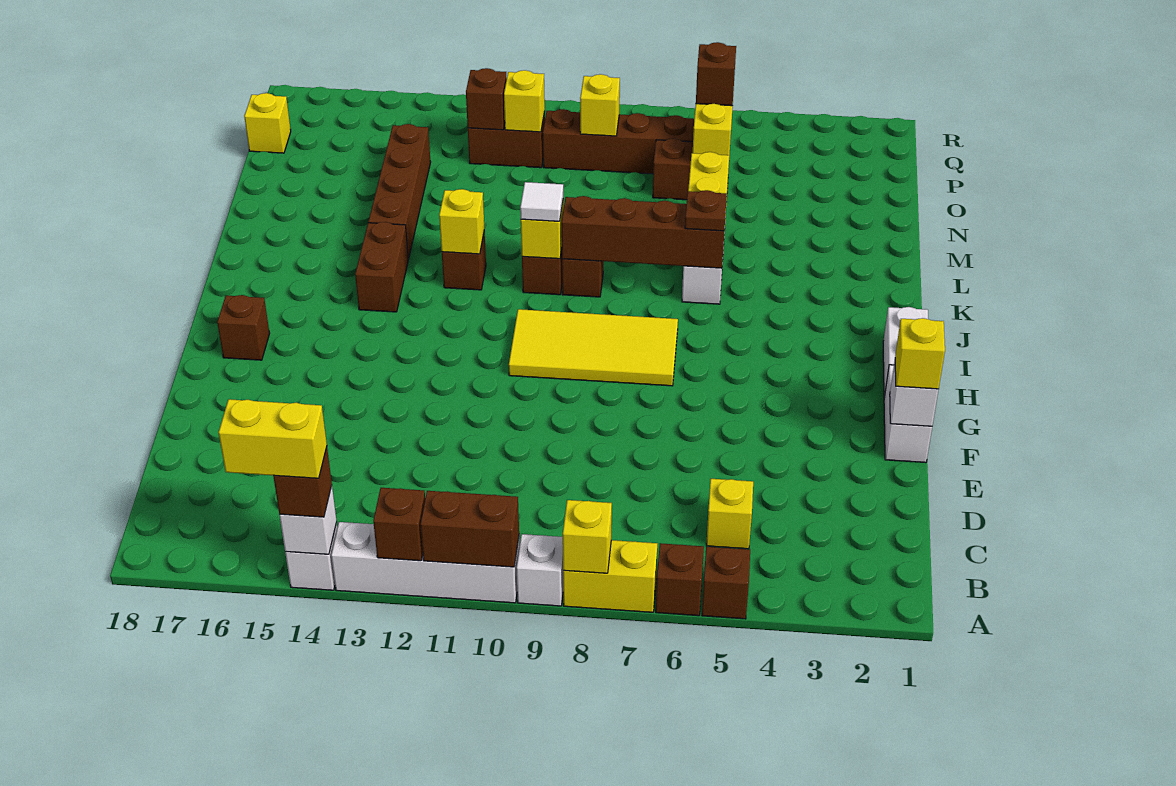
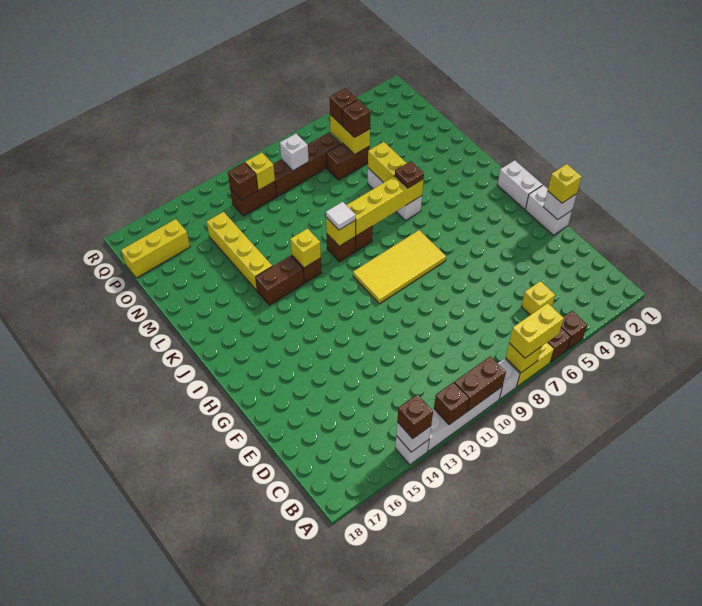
yellow brick A14:A15 level 4 -> yellow brick A7:A8 level 3
brown brick H17 level 1 -> brown brick O6 level 3
brown brick J14:K14 level 1 -> brown brick K13:K14 level 1
brown brick K6:K9 level 2 -> yellow brick K6:K9 level 2
brown brick L14:O14 level 1 -> yellow brick L14:O14 level 1
yellow brick P9 level 2 -> white brick P9 level 2
yellow brick P18 level 1 -> yellow brick P16:P18 level 1

